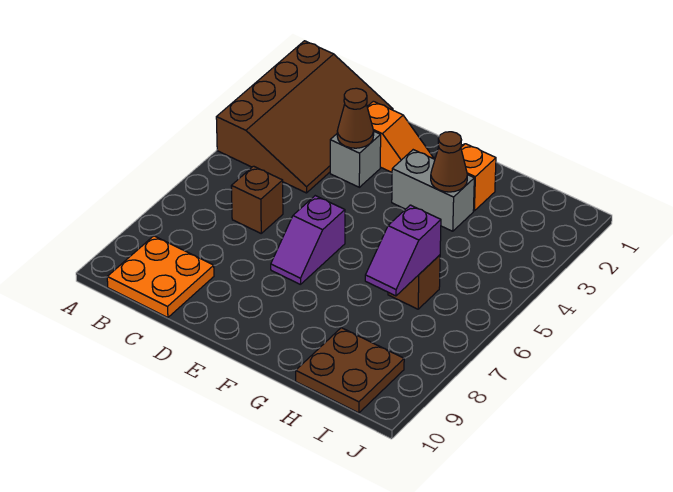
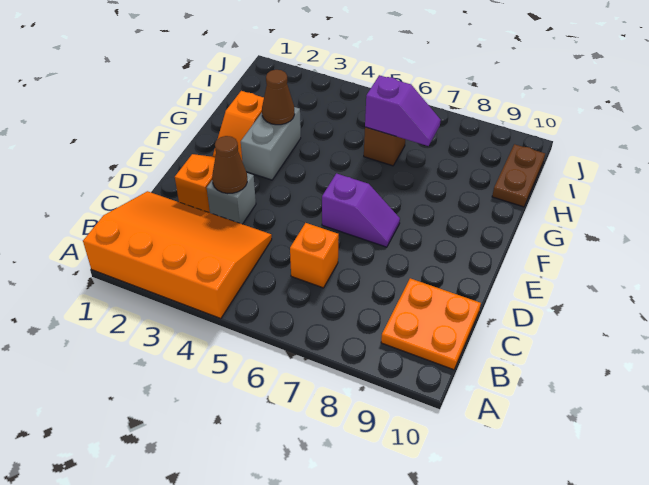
brown slope A1:C4 level 1 top A -> orange slope A1:C4 level 1 top A
brown brick C6 level 1 -> orange brick C6 level 1
brown plate H9:I10 level 1 -> brown plate H10:I10 level 1

